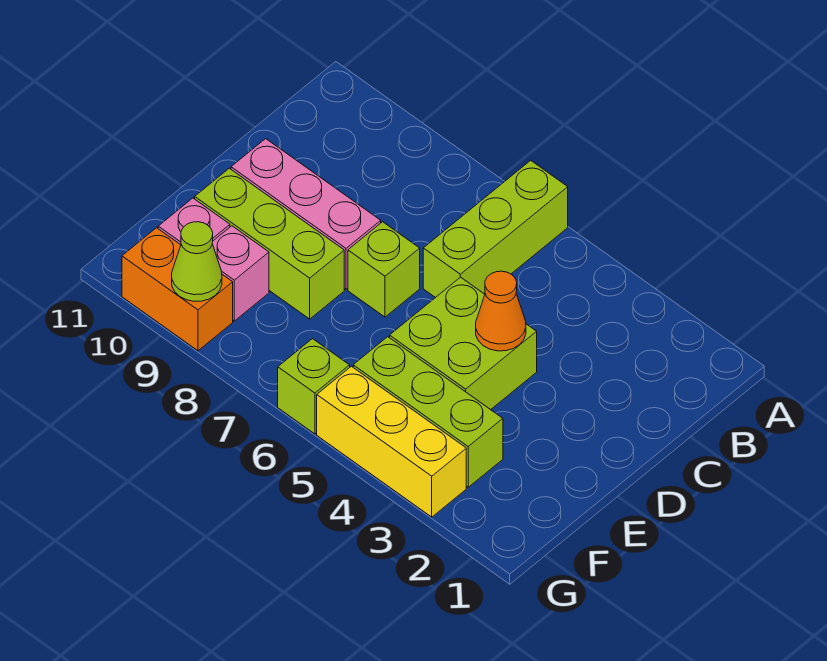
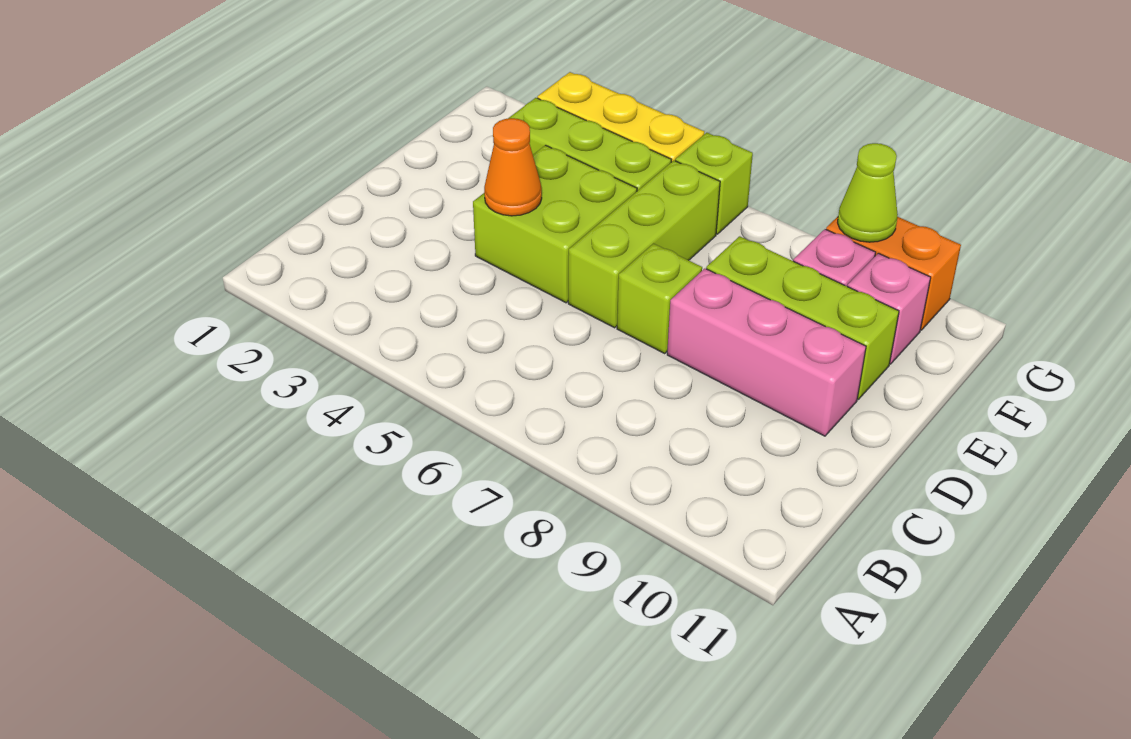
lime brick A6:C6 level 1 -> lime brick D6:F6 level 1

